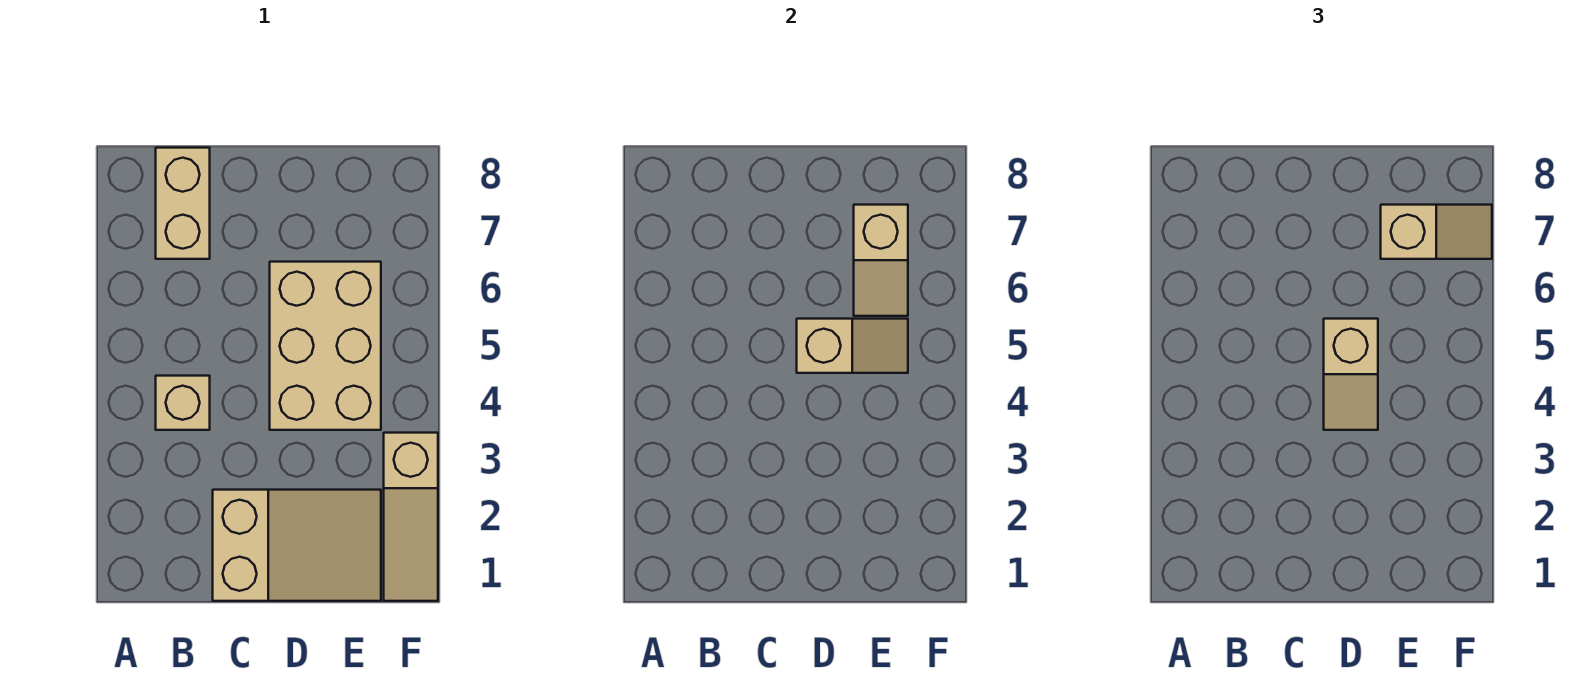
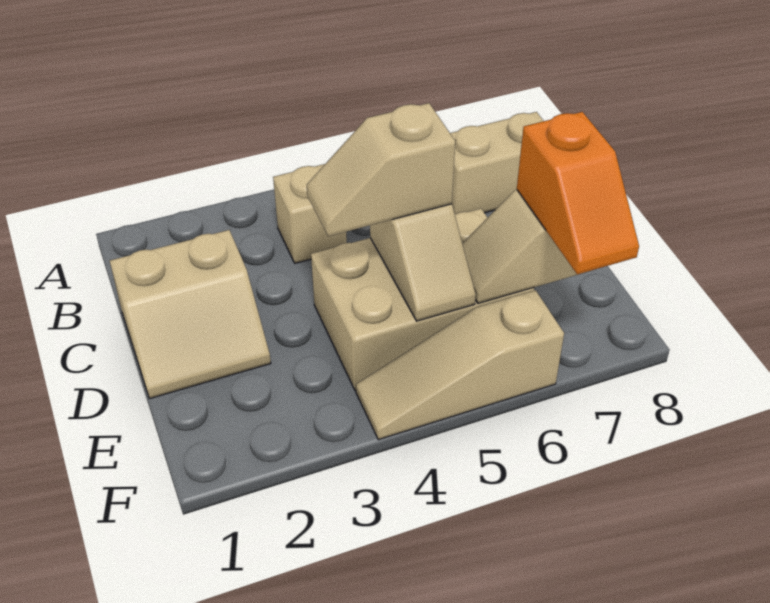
tan slope C1:E2 level 1 top C -> tan slope C1:D2 level 1 top C
tan slope E7:F7 level 3 top E -> orange slope E7:F7 level 3 top E
tan slope F1:F3 level 1 top 3 -> tan slope F4:F6 level 1 top 6

